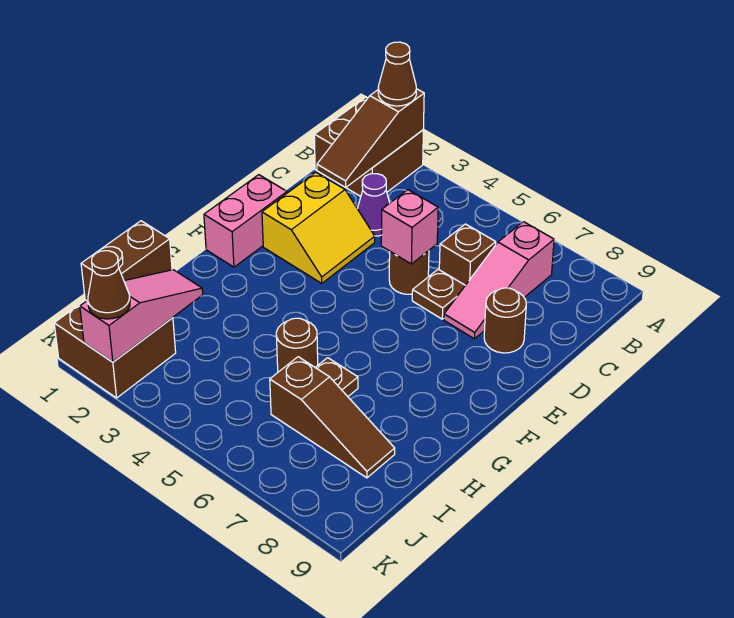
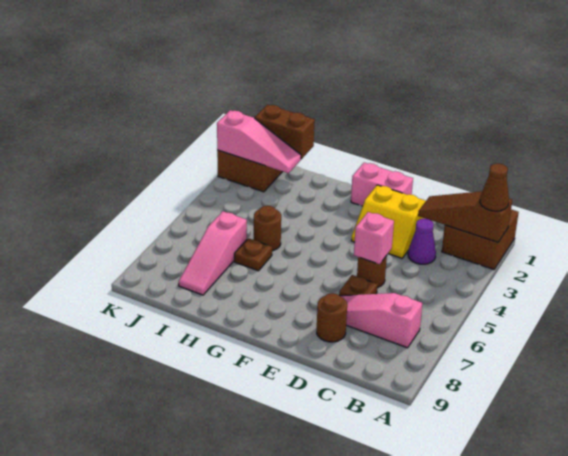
brown brick C6 level 1 -> none
brown slope I6:I8 level 1 top 6 -> pink slope I6:I8 level 1 top 6
brown cone K2 level 3 -> none

